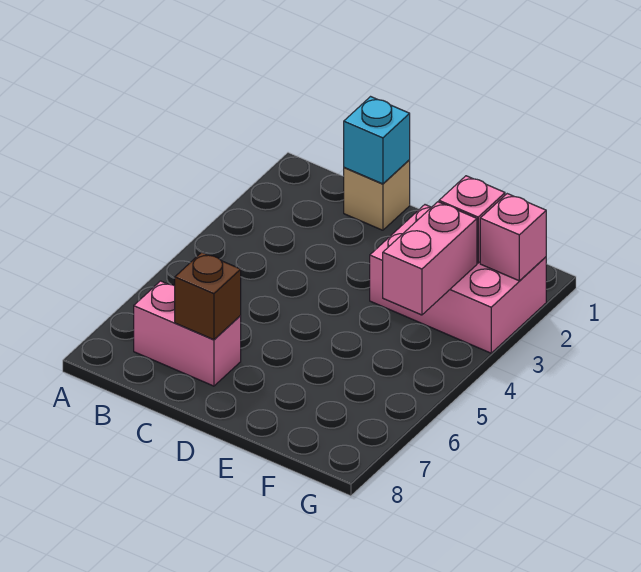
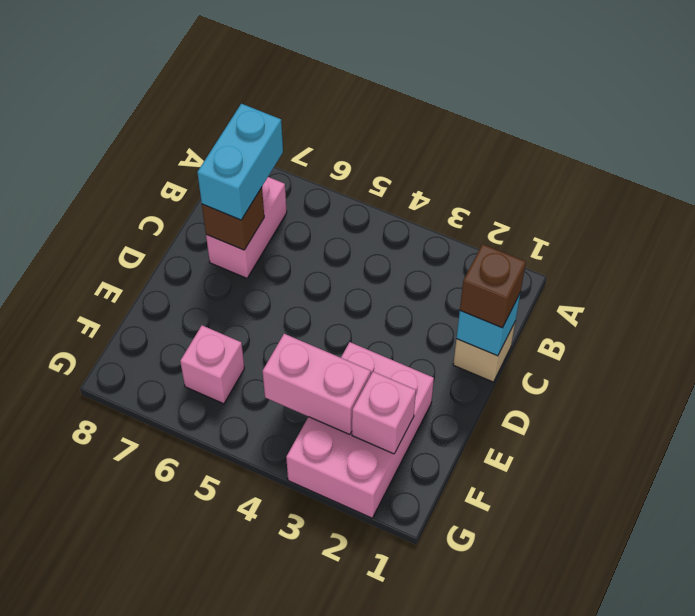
none -> cyan brick B7:C7 level 3
none -> brown brick C1 level 3
pink brick G2 level 2 -> pink brick F6 level 1

